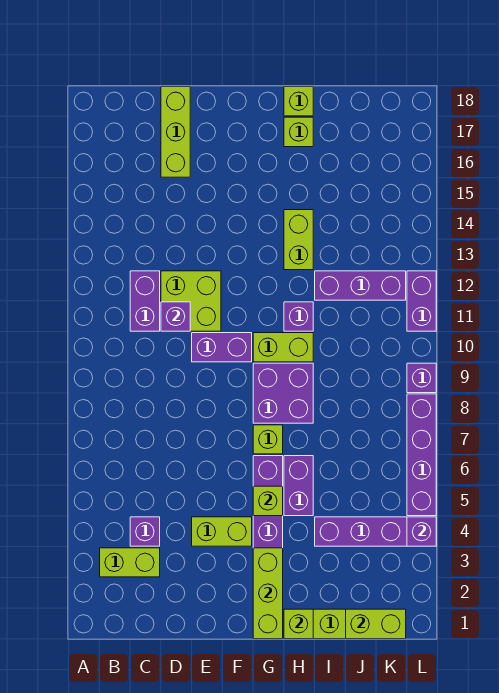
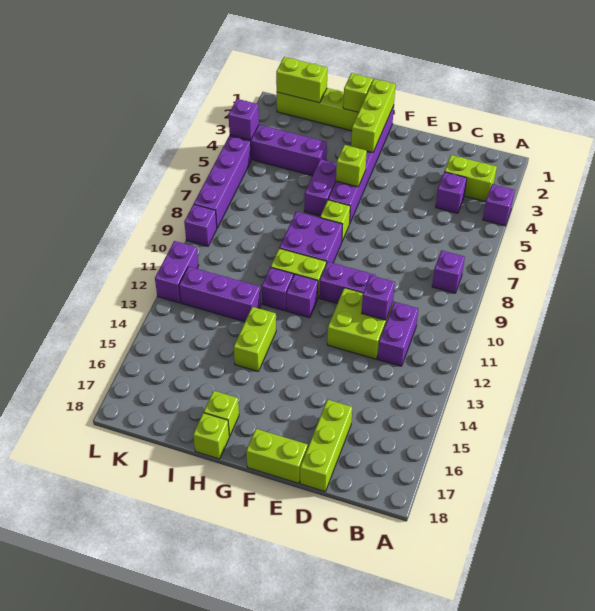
none -> purple brick A4 level 1
none -> purple brick B8 level 1
lime brick E4:F4 level 1 -> lime brick E18:F18 level 1
none -> purple brick G11 level 1

